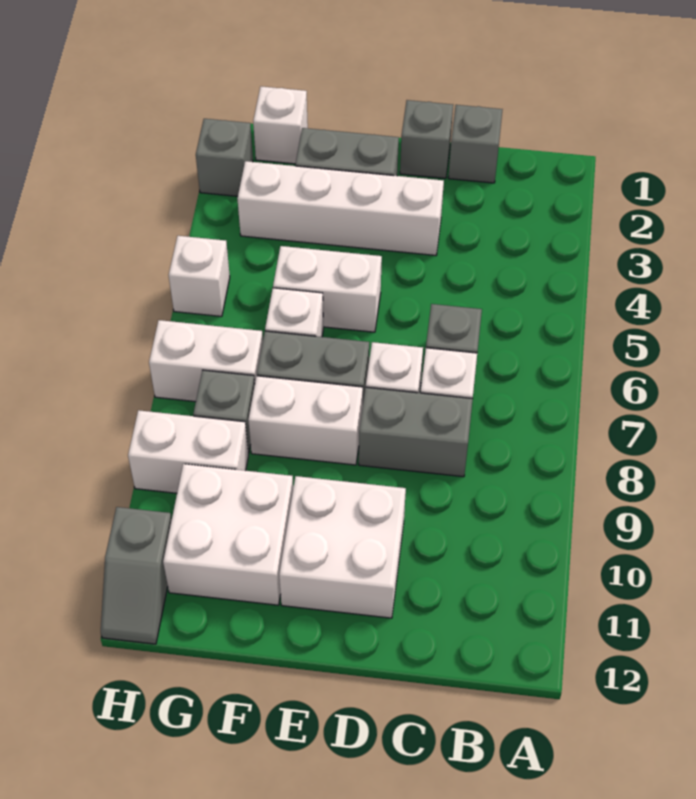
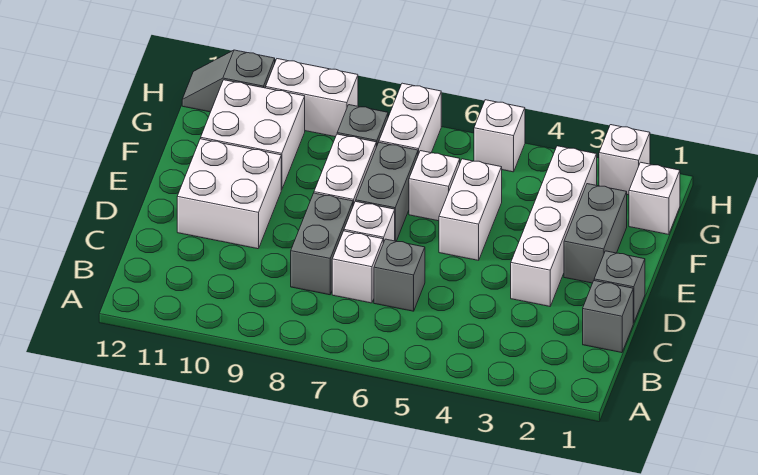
white brick G9:H9 level 1 -> white brick H9:H10 level 1
grey brick H2 level 1 -> white brick H2 level 1

